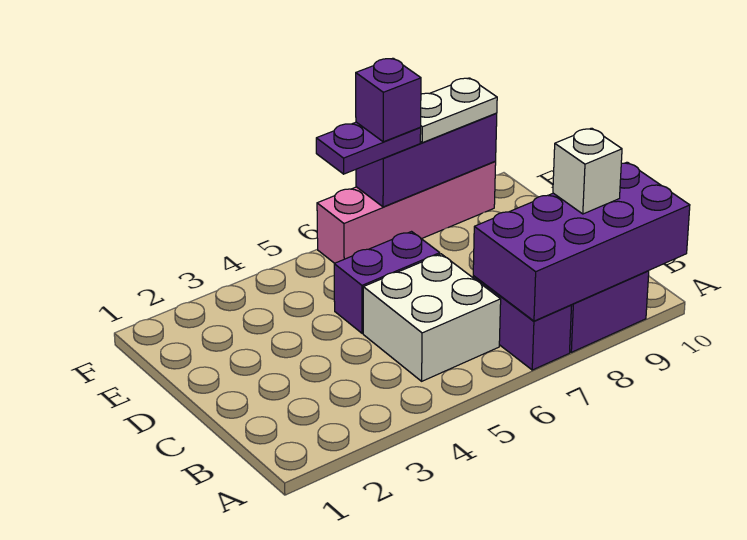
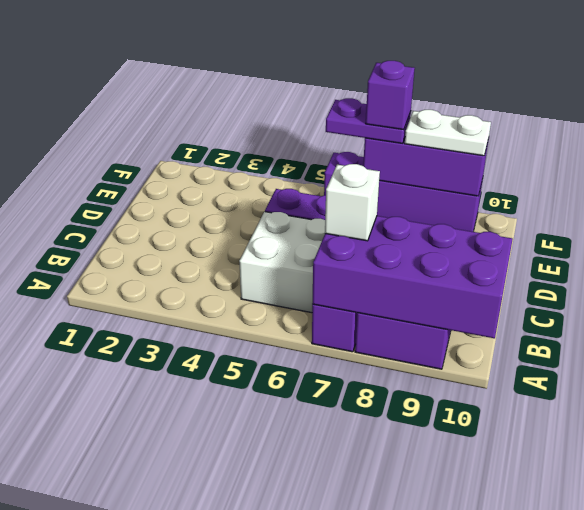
white brick B9 level 3 -> white brick B7 level 3
pink brick F6:F9 level 1 -> purple brick F6:F9 level 1

